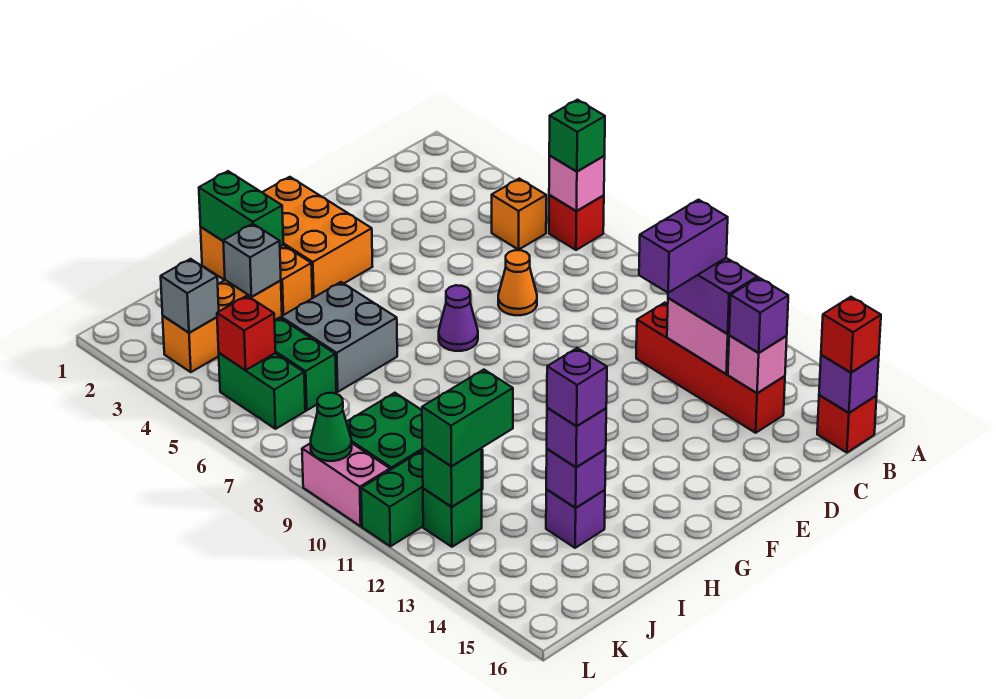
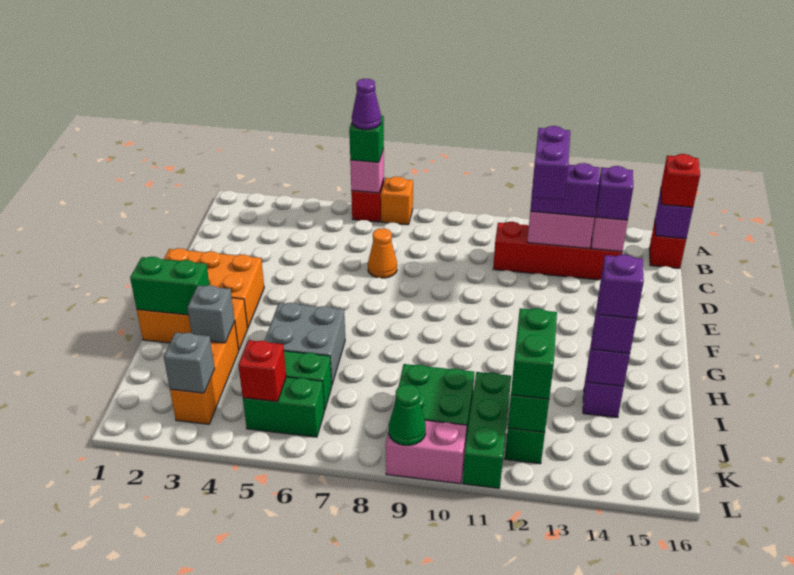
orange brick B5 level 1 -> orange brick A7 level 1
purple cone F7 level 1 -> purple cone A6 level 4

